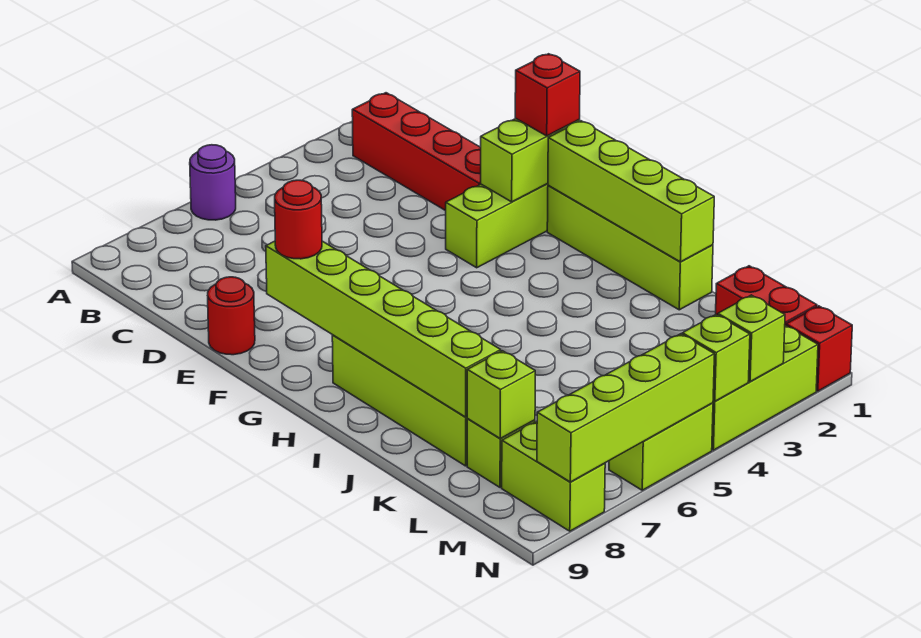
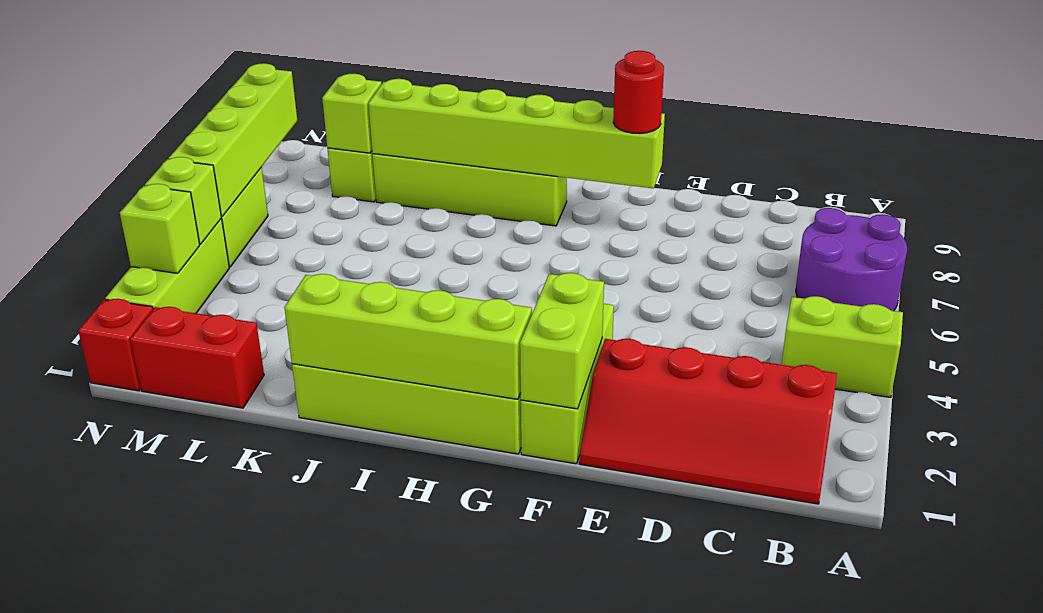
purple round brick A6 level 1 -> purple round brick A6:B7 level 1
red round brick E9 level 1 -> none
red brick F1 level 3 -> none
lime brick M8:N8 level 1 -> lime brick A4:B4 level 1

